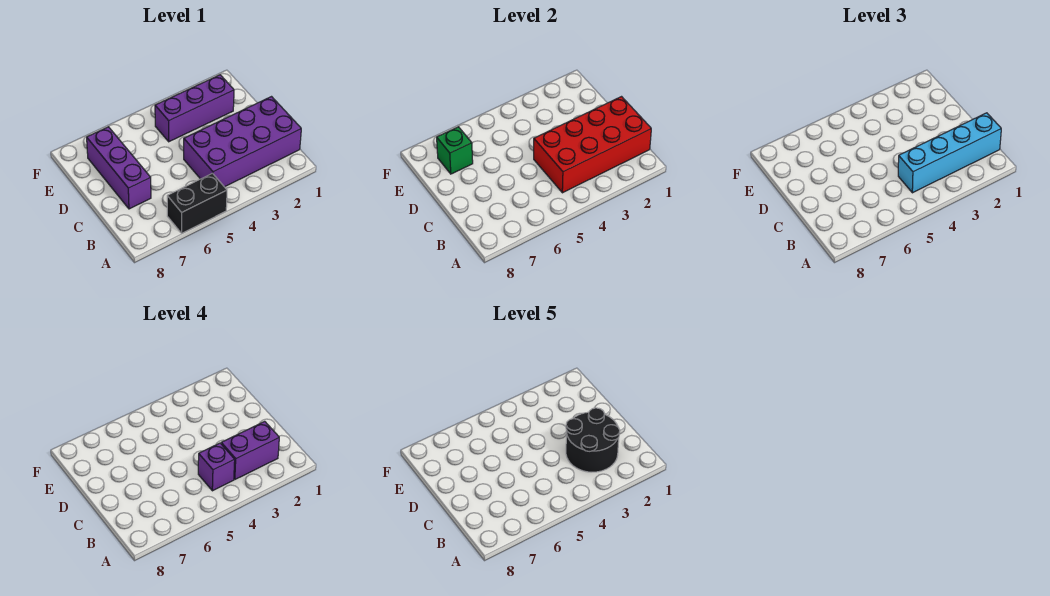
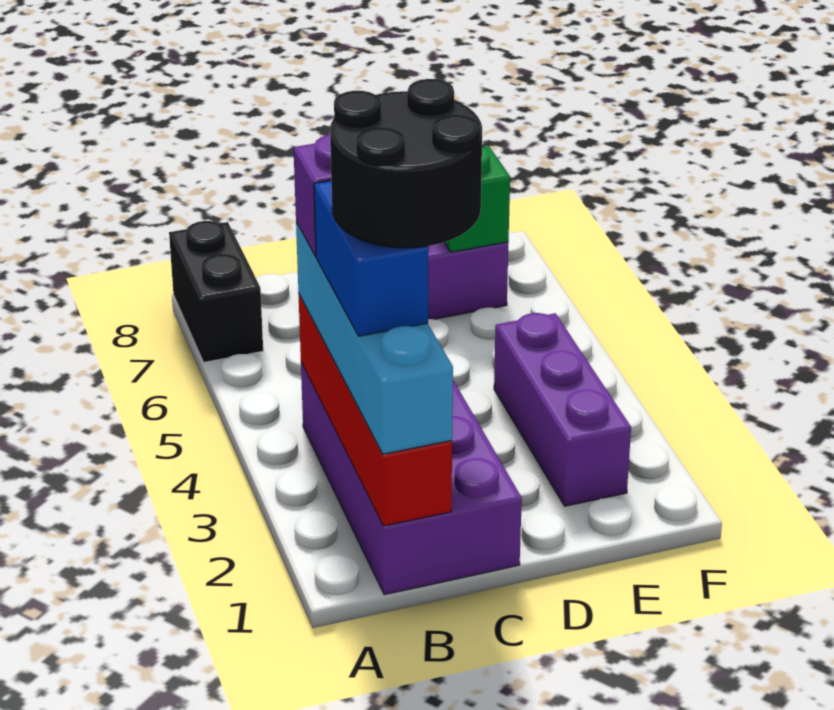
black brick A5:A6 level 1 -> black brick A7:A8 level 1
red brick B1:C4 level 2 -> red brick B1:B4 level 2
purple brick B2:B3 level 4 -> blue brick B2:B3 level 4

